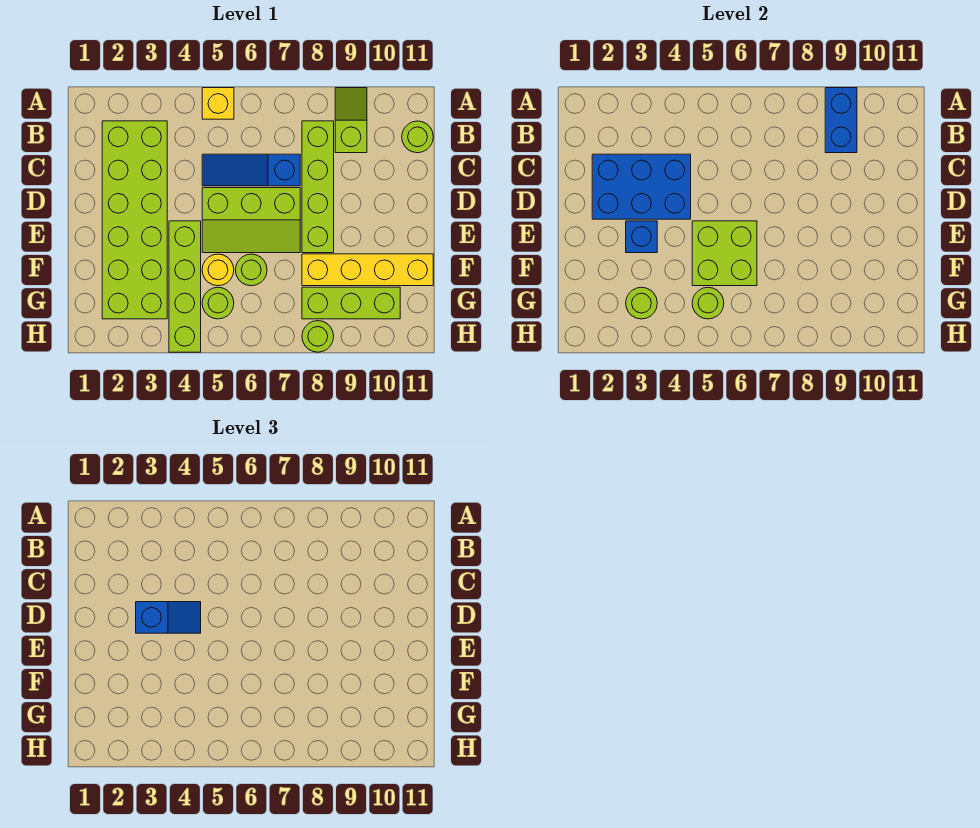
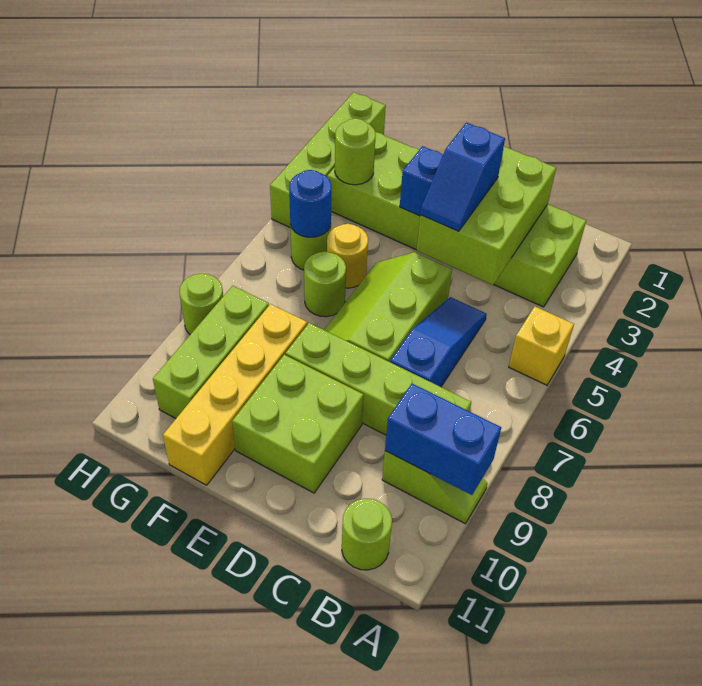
blue brick C2:D4 level 2 -> lime brick C2:D4 level 2
lime brick E4:H4 level 1 -> lime brick H1:H4 level 1
lime brick E5:F6 level 2 -> lime brick D9:E10 level 1
lime round brick G5 level 2 -> blue round brick G5 level 2

